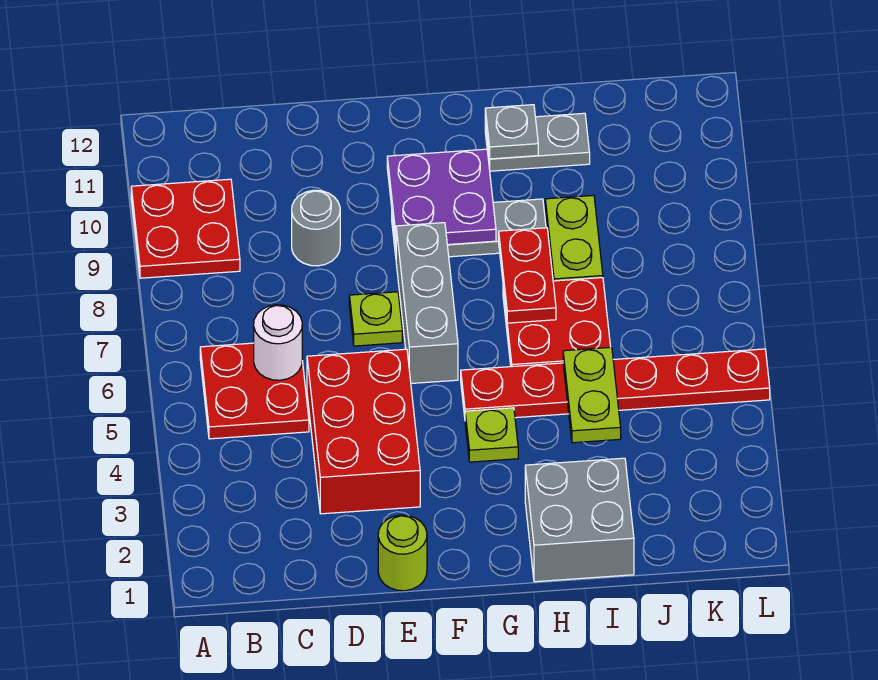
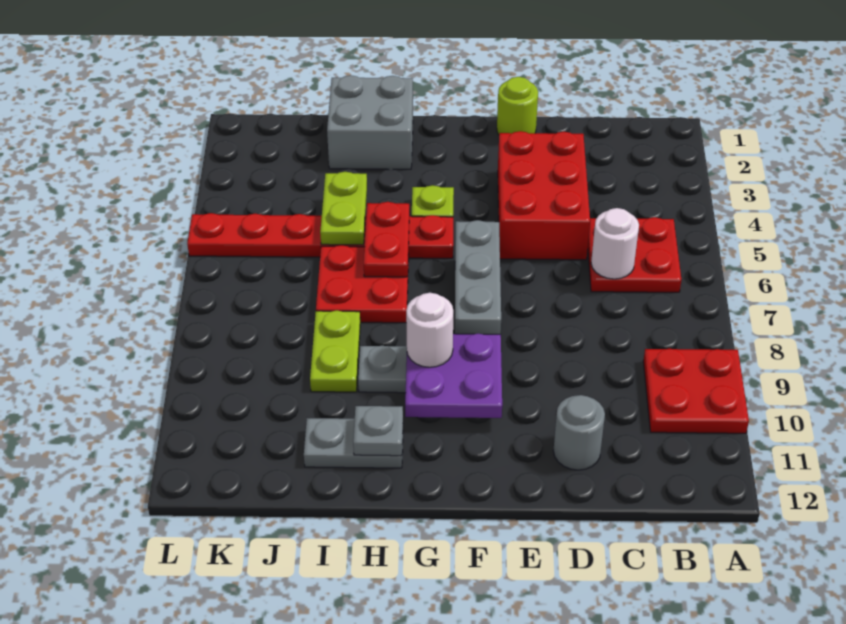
grey round brick D9 level 1 -> grey round brick D11 level 1
lime plate E7 level 1 -> none
none -> white round brick G9 level 3
red plate H7:H8 level 2 -> red plate H5:H6 level 2

